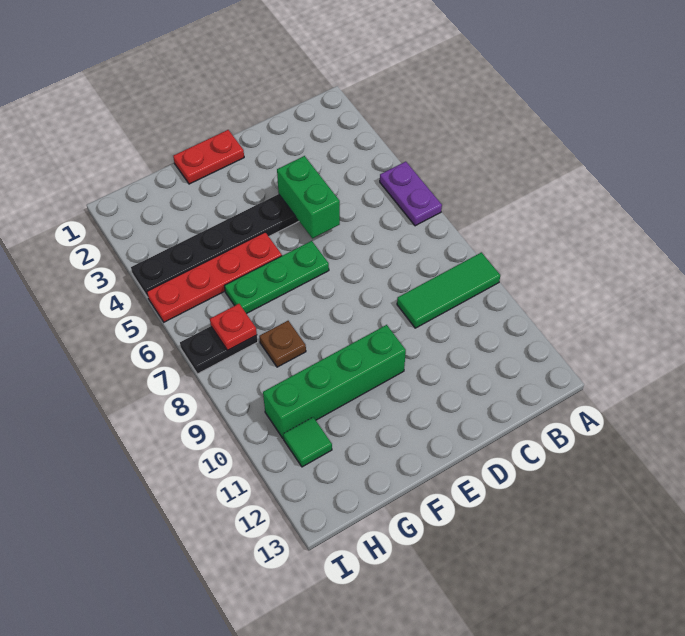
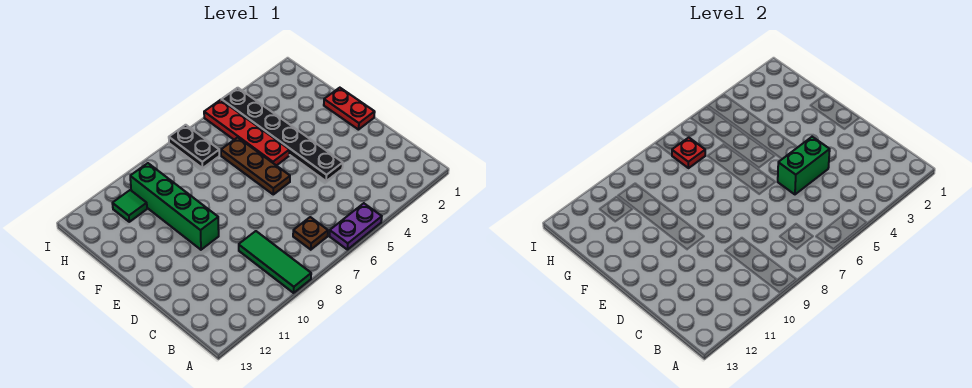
green plate E6:G6 level 1 -> brown plate E6:G6 level 1
brown plate G8 level 1 -> brown plate B7 level 1

